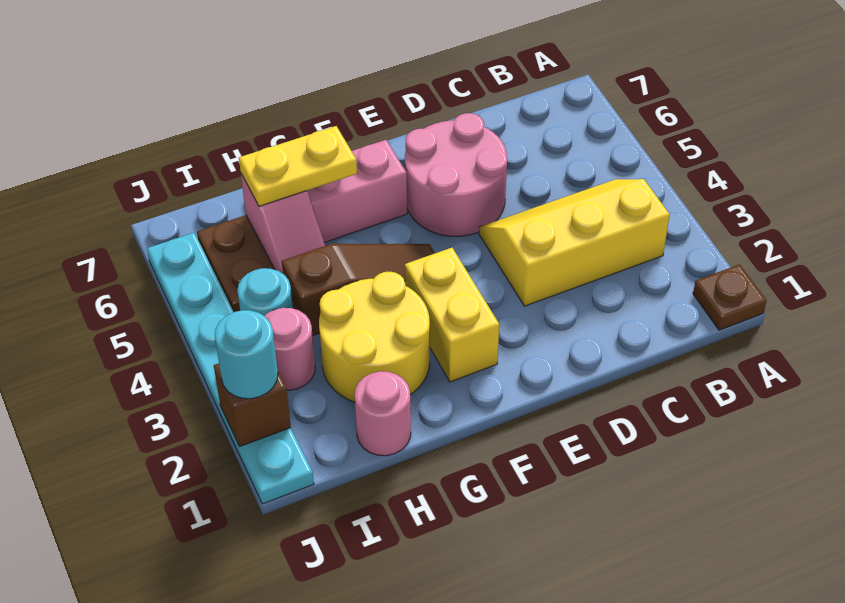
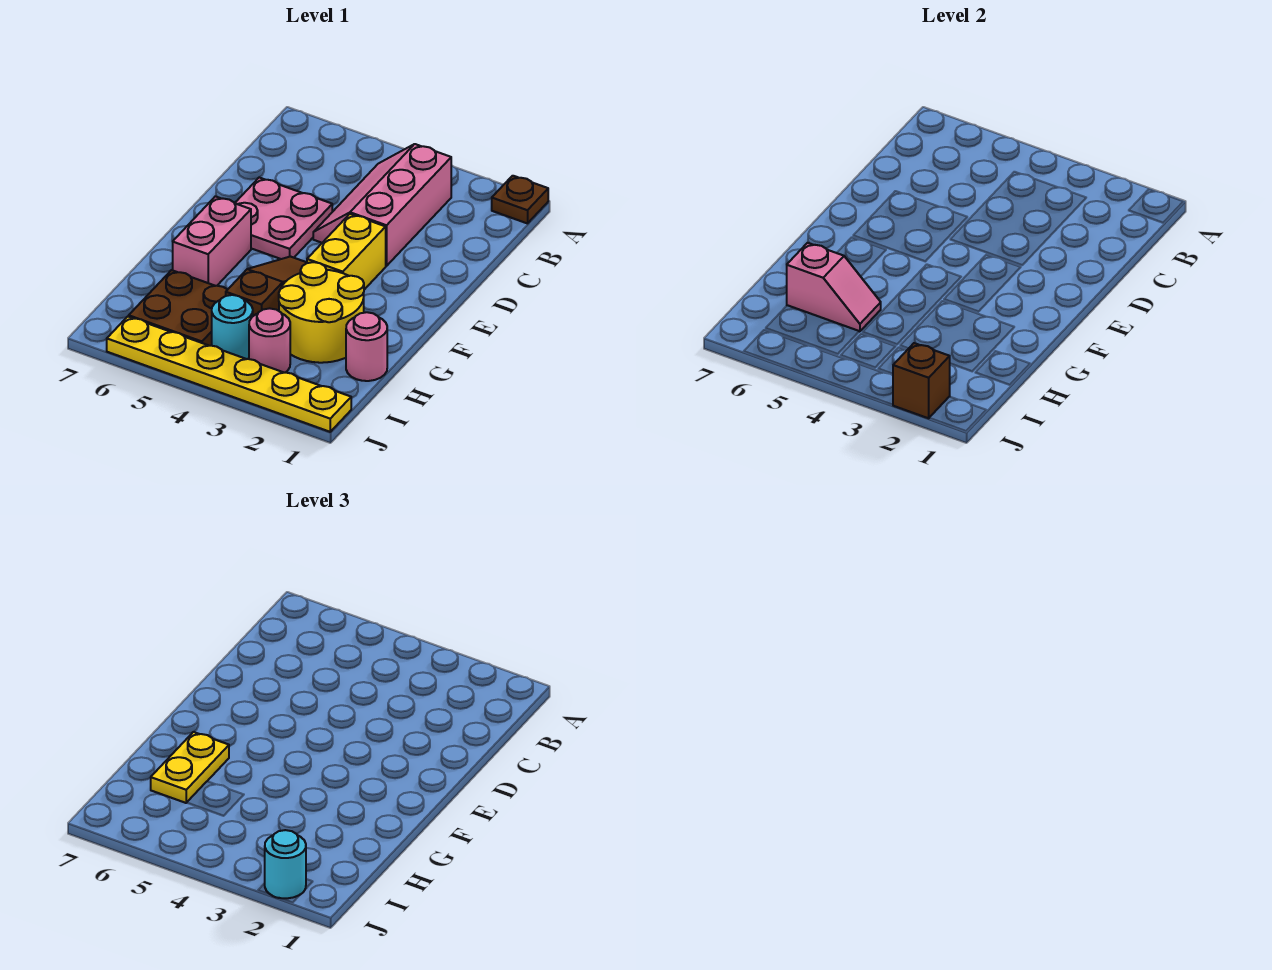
yellow slope B3:D4 level 1 top 3 -> pink slope B3:D4 level 1 top 3
pink round brick D5:E6 level 1 -> pink plate D5:E6 level 1
yellow brick F2:F3 level 1 -> yellow brick E3:F3 level 1
cyan plate J1:J6 level 1 -> yellow plate J1:J6 level 1

